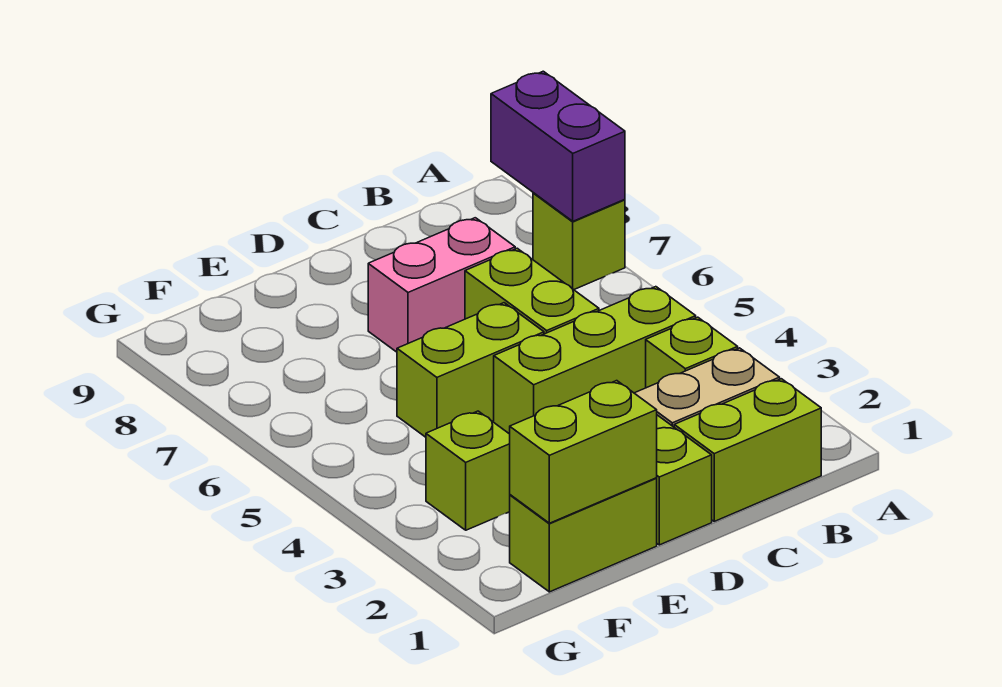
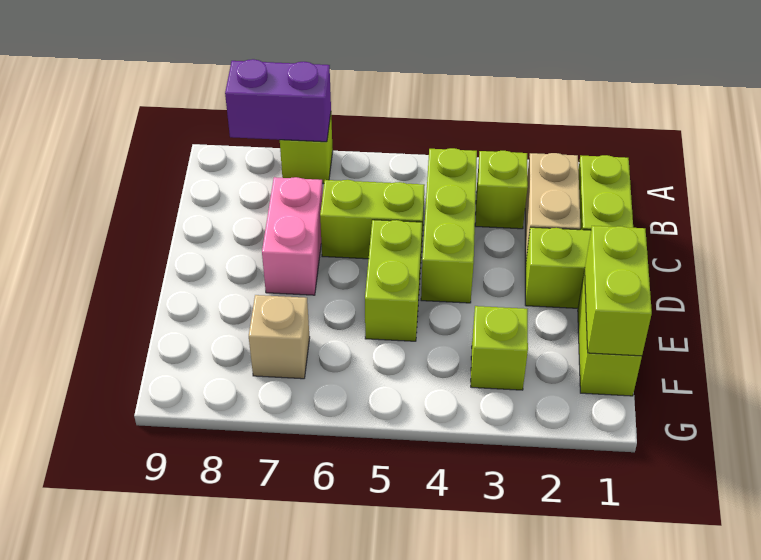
none -> tan brick F7 level 1

